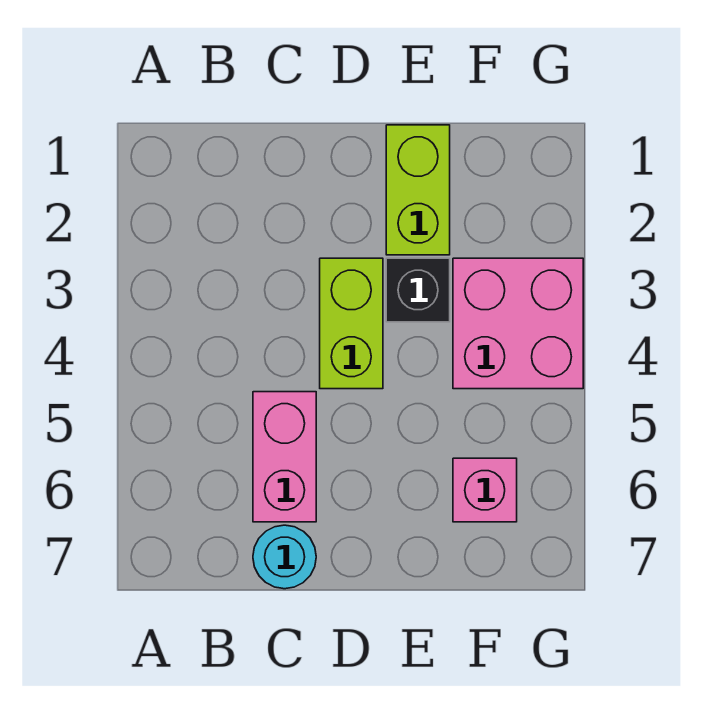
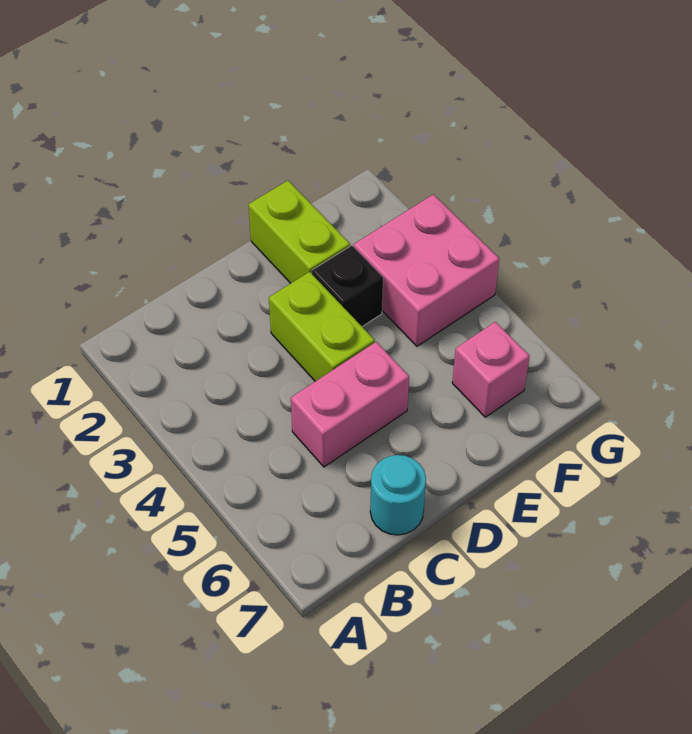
pink brick C5:C6 level 1 -> pink brick C5:D5 level 1

